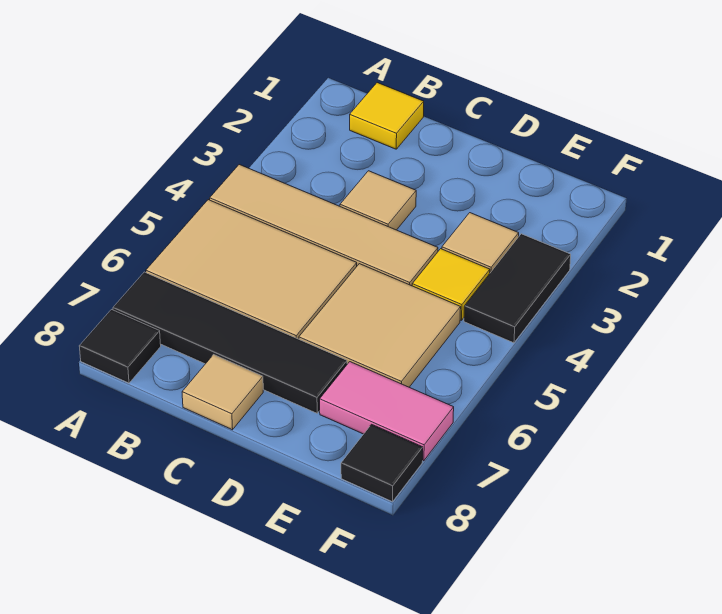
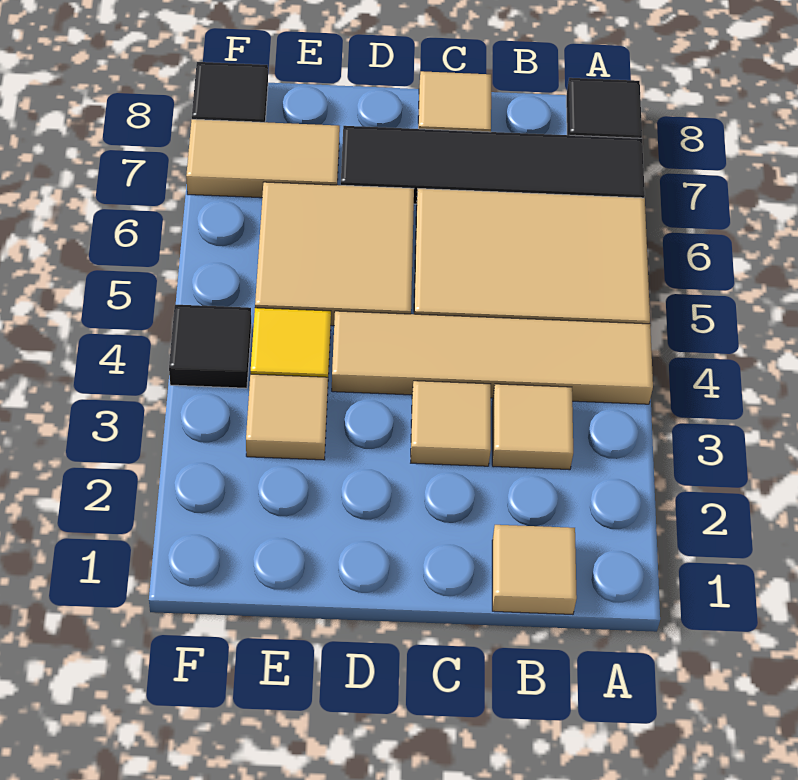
yellow tile B1 level 1 -> tan tile B1 level 1
none -> tan tile B3 level 1
pink tile E7:F7 level 1 -> tan tile E7:F7 level 1
black tile F3:F4 level 1 -> black tile F4 level 1

